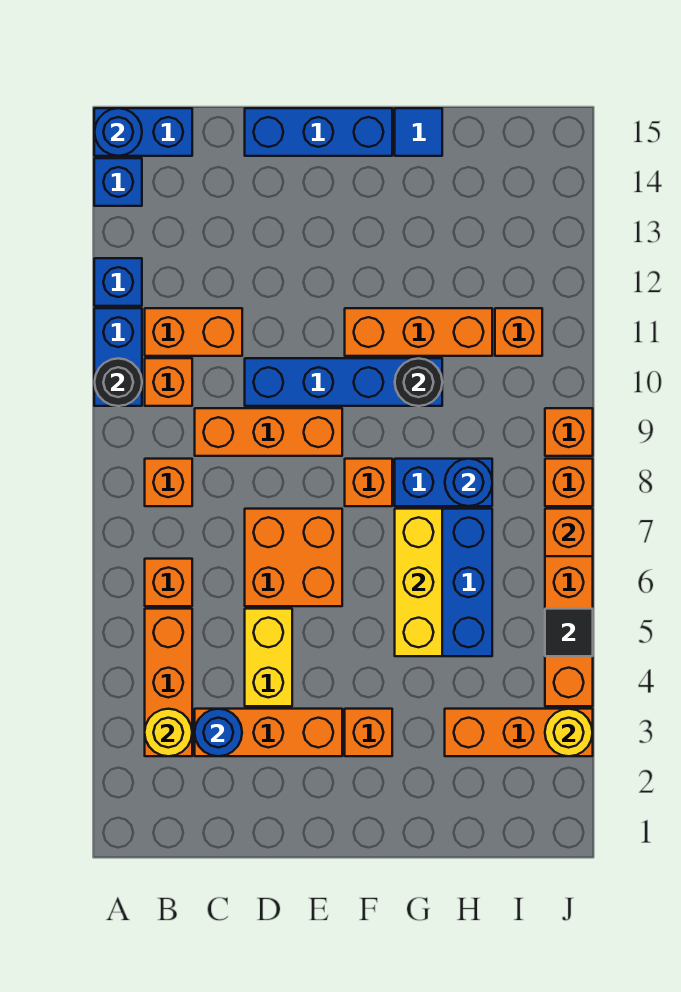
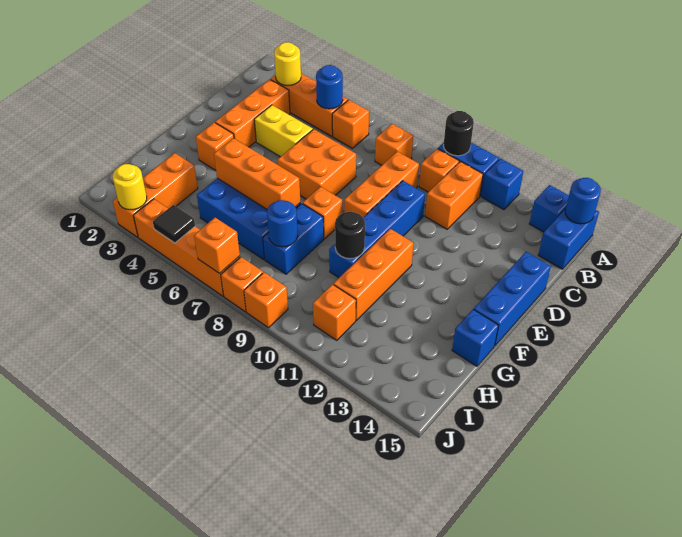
blue round brick C3 level 2 -> blue round brick B5 level 2
yellow brick G5:G7 level 2 -> orange brick G5:G7 level 2
blue tile G15 level 1 -> blue brick G15 level 1

